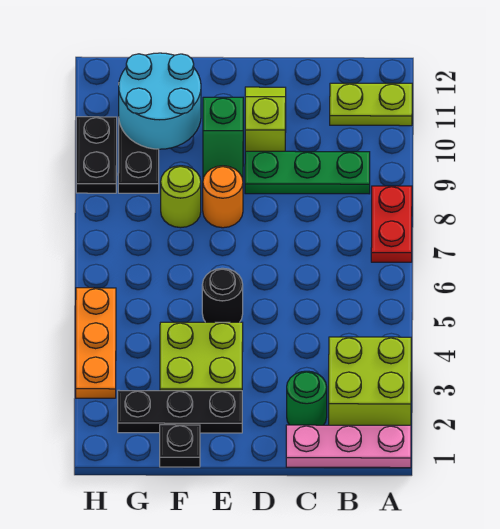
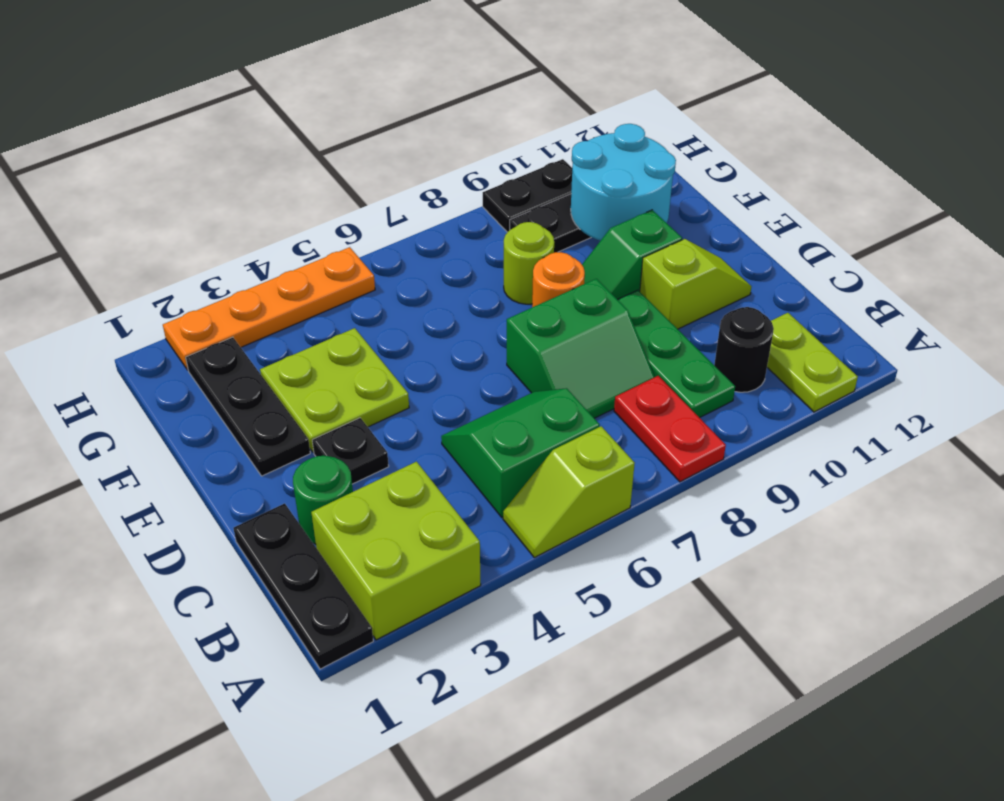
pink plate A1:C1 level 1 -> black plate A1:C1 level 1
none -> lime slope A5:A6 level 1 top 6
red plate A7:A8 level 1 -> red plate A8:B8 level 1
none -> green slope B5:C6 level 1 top B
none -> green slope C7:D8 level 1 top D
black round brick E5 level 1 -> black round brick B10 level 1
black plate F1 level 1 -> black plate D3 level 1
orange plate H3:H5 level 1 -> orange plate H2:H5 level 1

